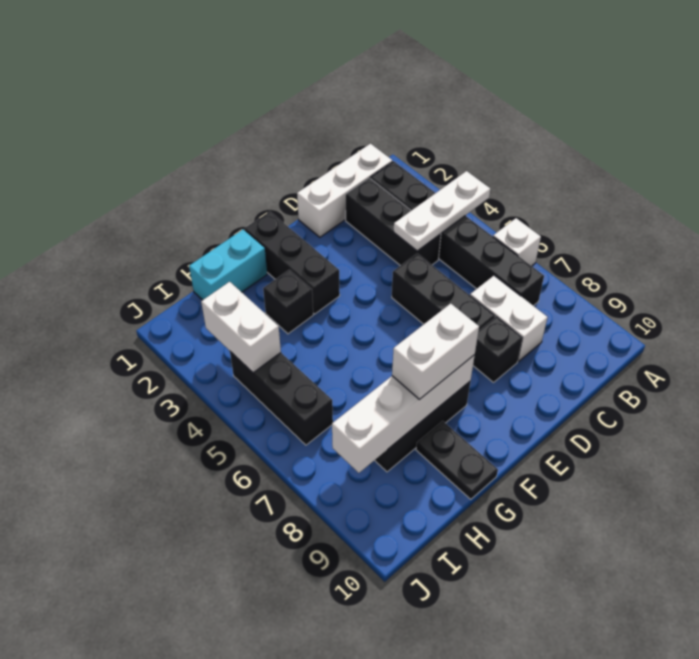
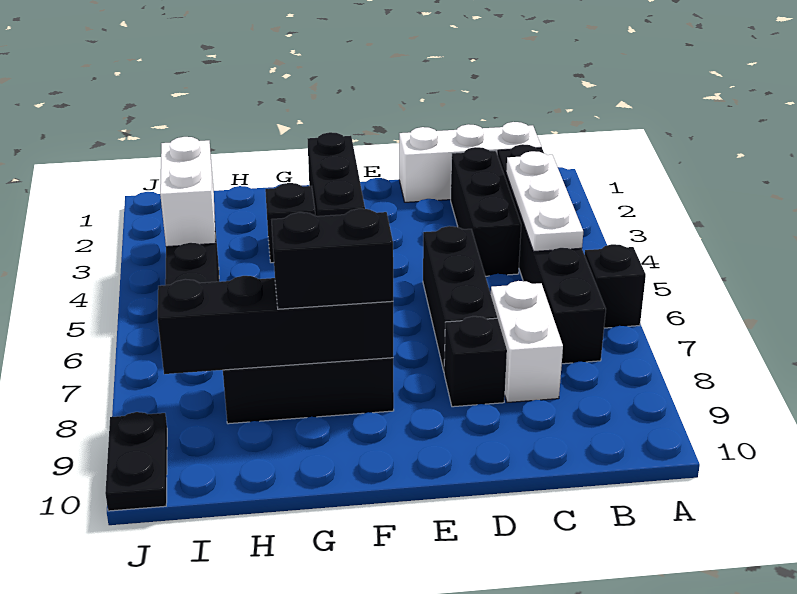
white plate A4:C4 level 2 -> white plate B3:B5 level 2
white brick A6 level 1 -> black brick A6 level 1
white brick F8:I8 level 2 -> black brick F8:I8 level 2
white brick F8:G8 level 3 -> black brick F8:G8 level 3
cyan brick G1:H1 level 1 -> none
black plate G9:G10 level 1 -> black plate J9:J10 level 1

